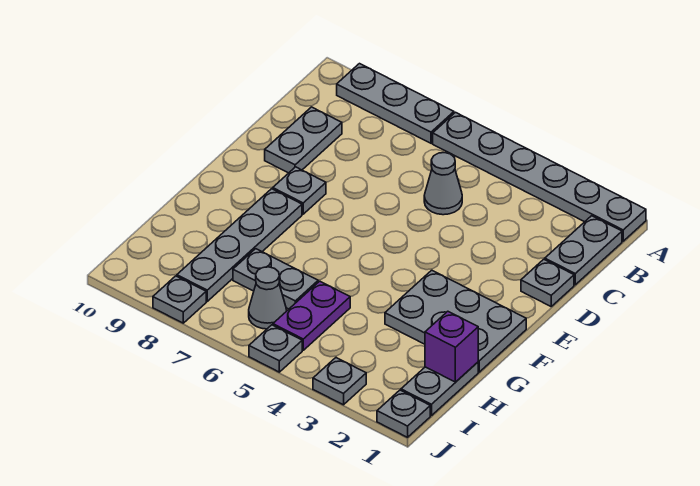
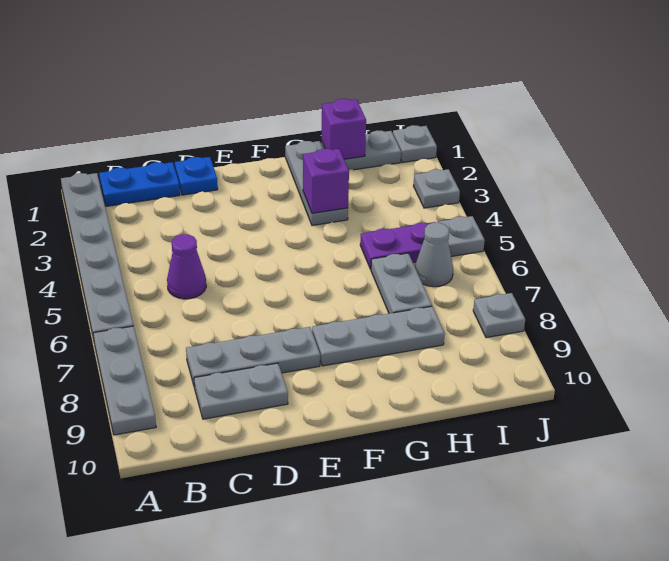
grey plate B1:C1 level 1 -> blue plate B1:C1 level 1
grey cone C5 level 1 -> purple cone C5 level 1
grey plate D1 level 1 -> blue plate D1 level 1
grey plate E8 level 1 -> grey plate C8:E8 level 1
grey plate F1:G3 level 1 -> grey plate G1:G3 level 1
grey plate F8:I8 level 1 -> grey plate F8:H8 level 1
none -> purple brick G3 level 2

